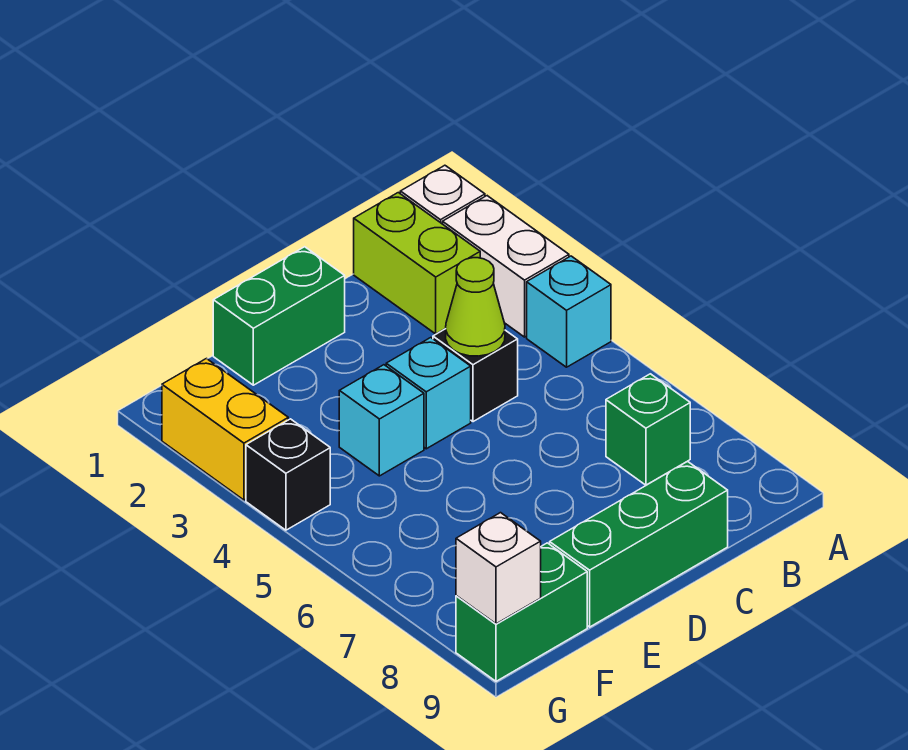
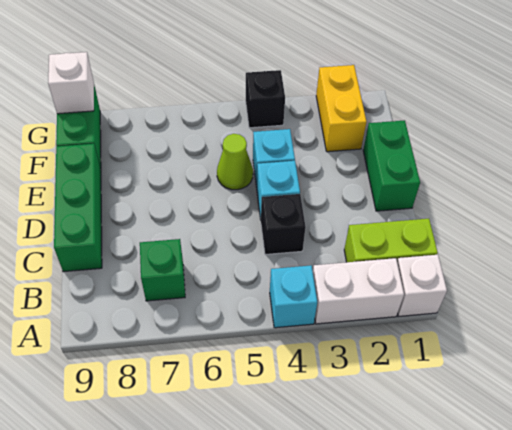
lime cone C4 level 2 -> lime cone E5 level 1
yellow brick G2:G3 level 1 -> yellow brick F2:G2 level 1

